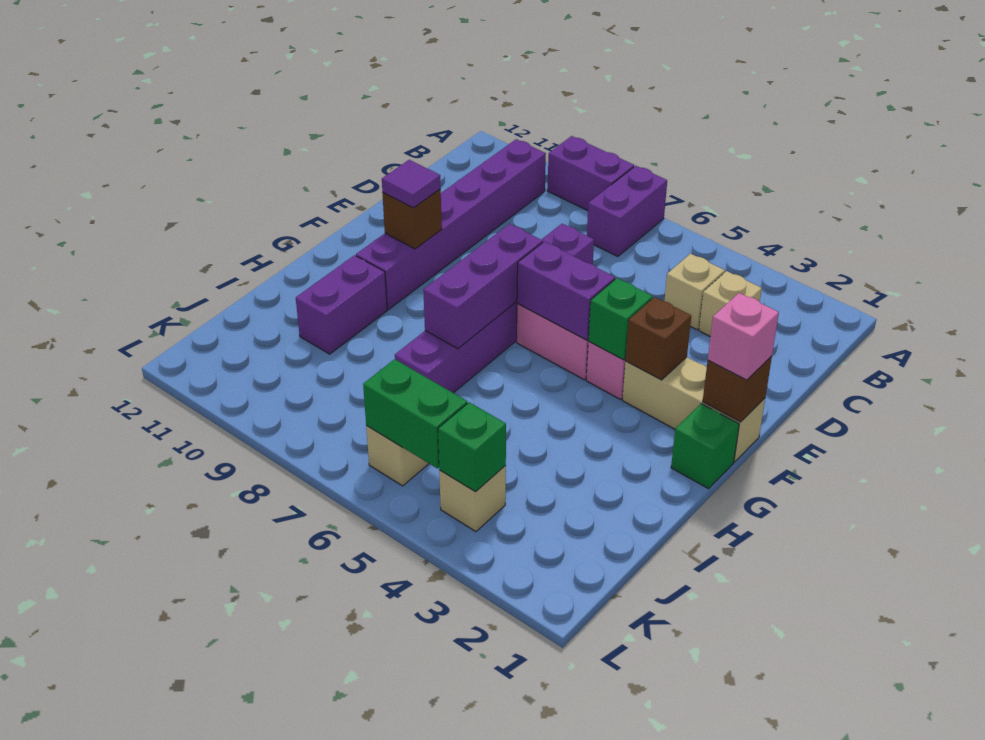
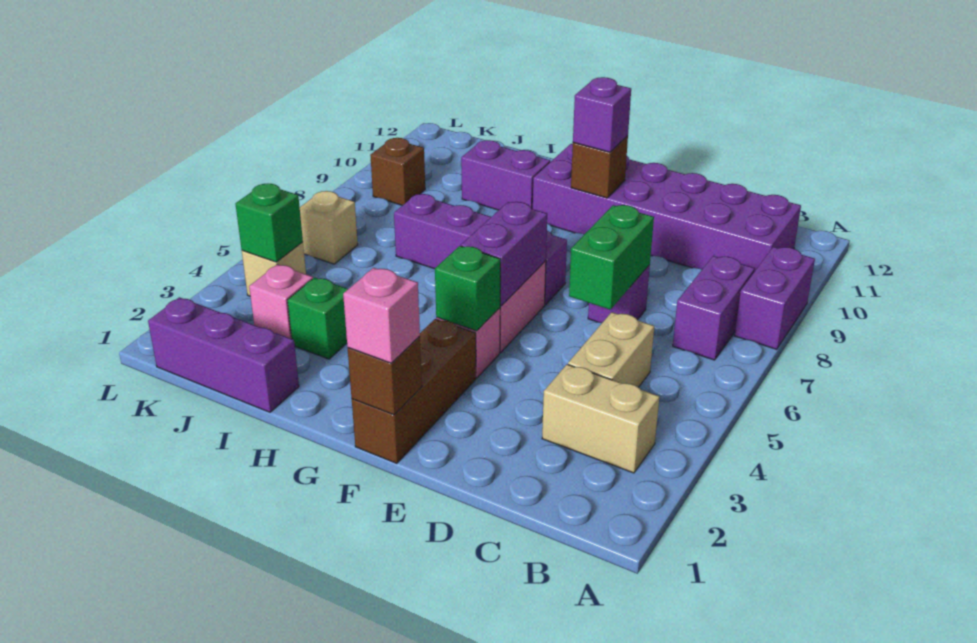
purple brick A7:B7 level 1 -> purple brick B7:B8 level 1
purple brick B10:G10 level 1 -> purple brick B10:G11 level 1
tan brick C3 level 1 -> tan brick B3:C3 level 1
tan brick C4 level 1 -> tan brick C4:C5 level 1
tan brick F1:F3 level 1 -> brown brick F1:F3 level 1
brown brick F3 level 2 -> brown brick K9 level 1
purple brick F7:H7 level 2 -> purple brick I1:K1 level 1
purple tile F10 level 3 -> purple brick F10 level 3
green brick G1 level 1 -> green brick I3 level 1
none -> pink brick J3 level 1
green brick K5:K6 level 2 -> green brick D6:D7 level 2

